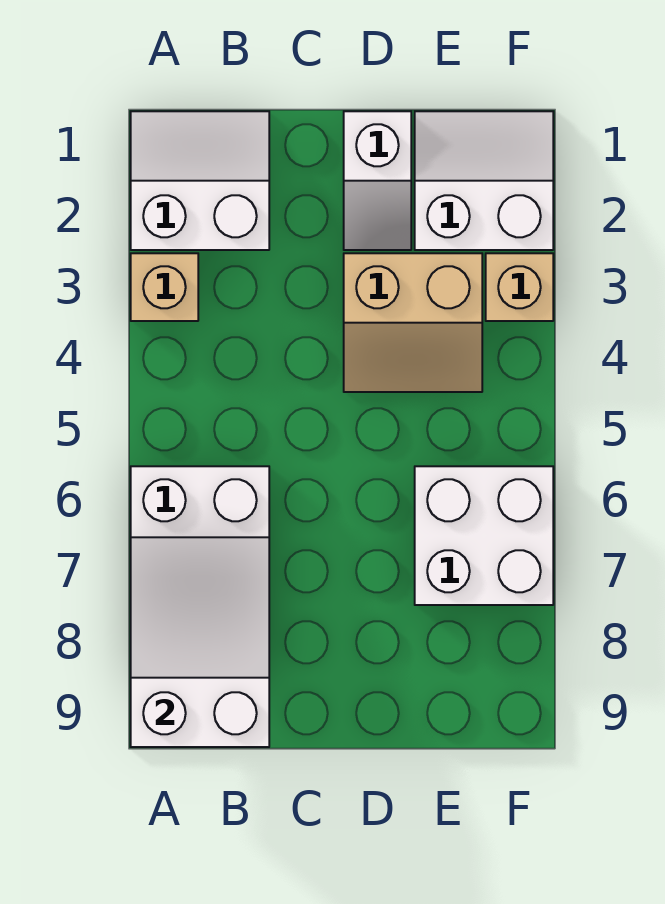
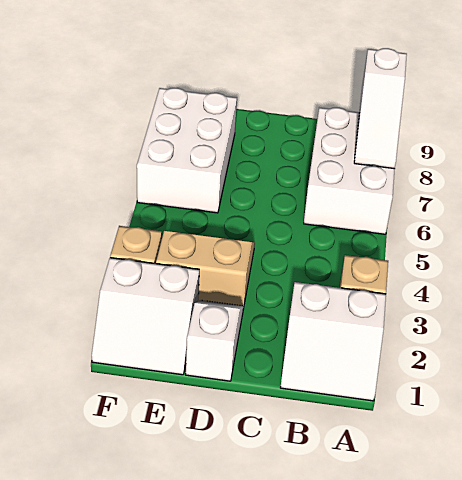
white slope A7:B9 level 2 top 9 -> white slope A7:A9 level 2 top 9
white brick E6:F7 level 1 -> white brick E6:F8 level 1

